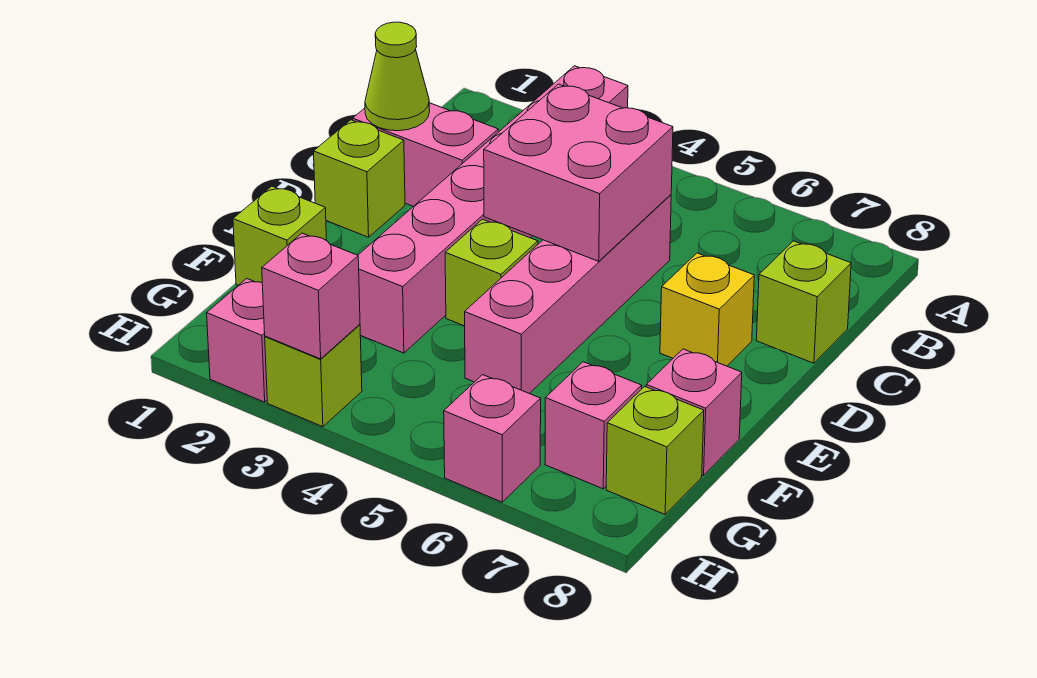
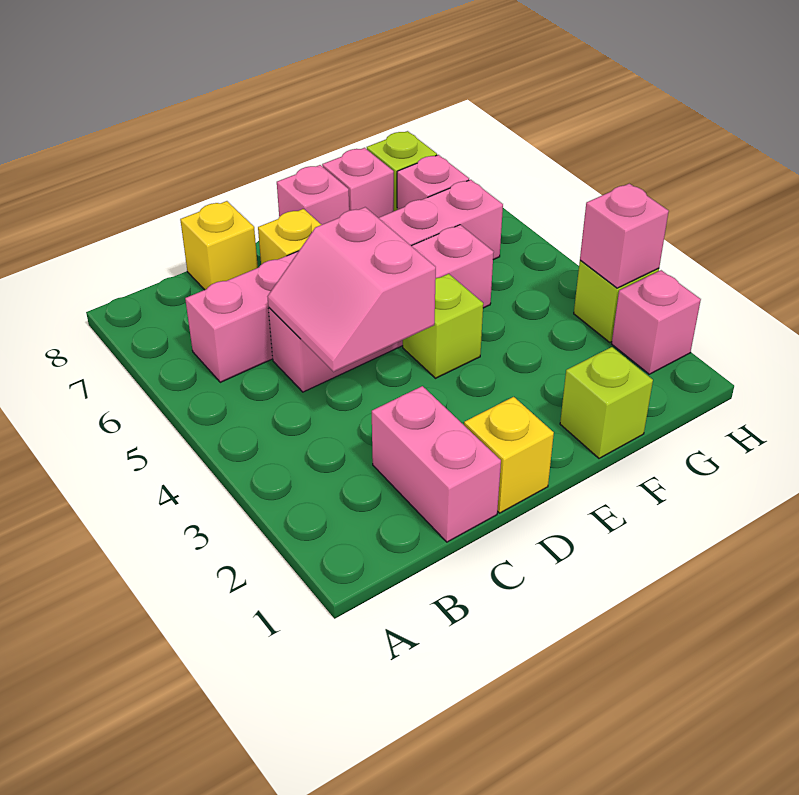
pink brick A3:F3 level 1 -> pink brick B6:G6 level 1
lime cone C1 level 2 -> none
pink brick C4:D5 level 2 -> pink slope C4:D5 level 2 top D
lime brick C8 level 1 -> yellow brick C8 level 1
lime brick D1 level 1 -> yellow brick D1 level 1
pink brick H6 level 1 -> pink brick E8 level 1

